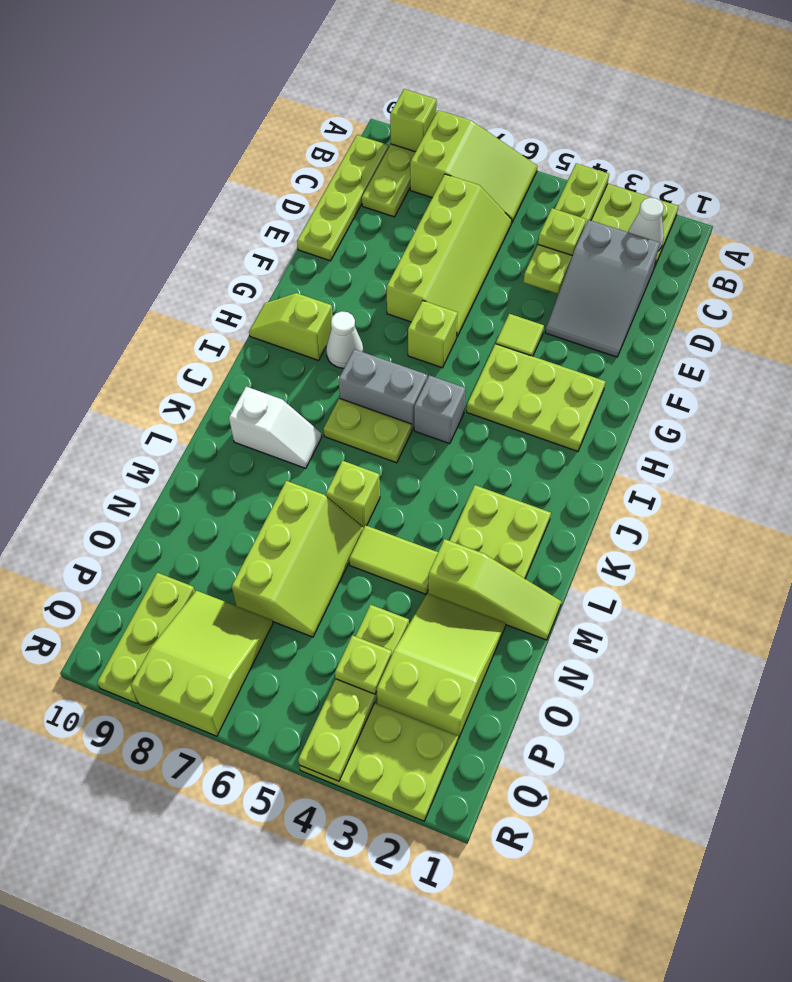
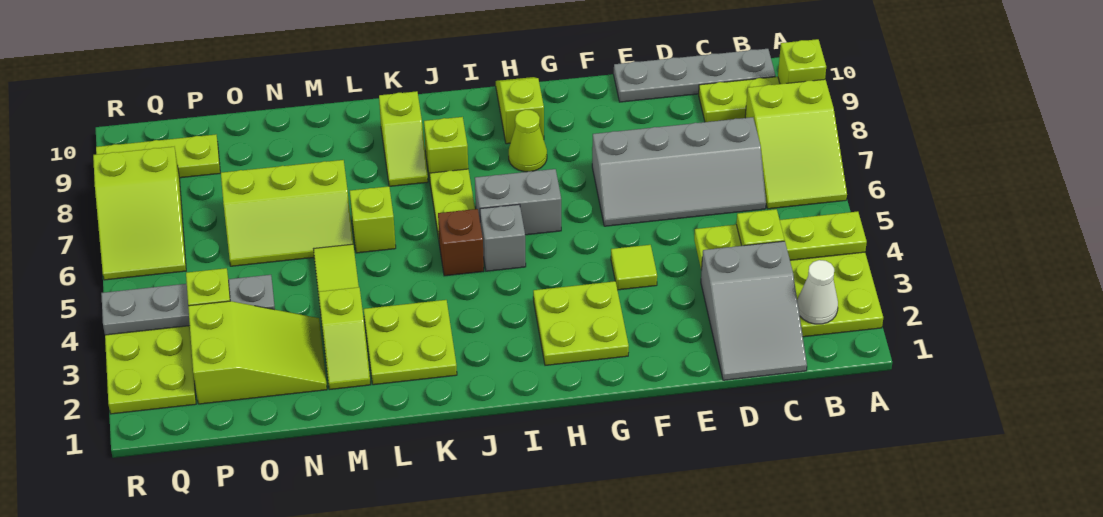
lime plate B10:E10 level 1 -> grey plate B10:E10 level 1
grey slope C2:E3 level 1 top C -> grey slope C1:D3 level 1 top 3
lime slope C6:F7 level 1 top 7 -> grey slope C6:F7 level 1 top 7
lime plate G2:H4 level 1 -> lime plate G2:H3 level 1
lime brick G6 level 1 -> lime brick J8 level 1
white cone H8 level 1 -> lime cone H8 level 1
grey brick I6:I7 level 1 -> grey brick H6:I6 level 1
none -> brown brick J5 level 1
white slope K8:K9 level 1 top 9 -> lime slope K8:K9 level 1 top 9
lime slope M1:M3 level 1 top 3 -> lime slope M2:M3 level 1 top 3
lime plate O4:R4 level 2 -> grey plate O4:R4 level 2
lime slope P7:R8 level 1 top R -> lime slope Q6:R8 level 1 top 8

